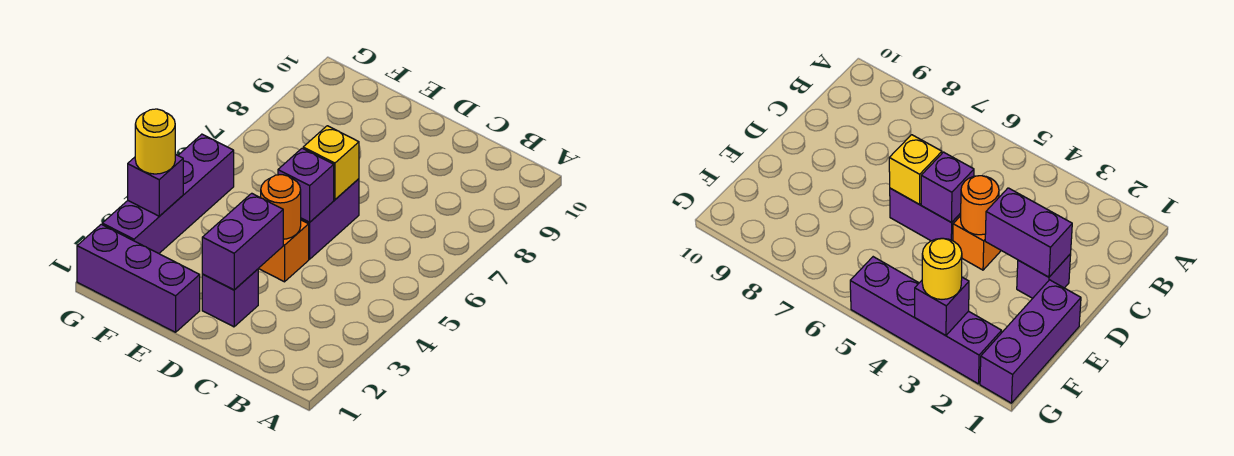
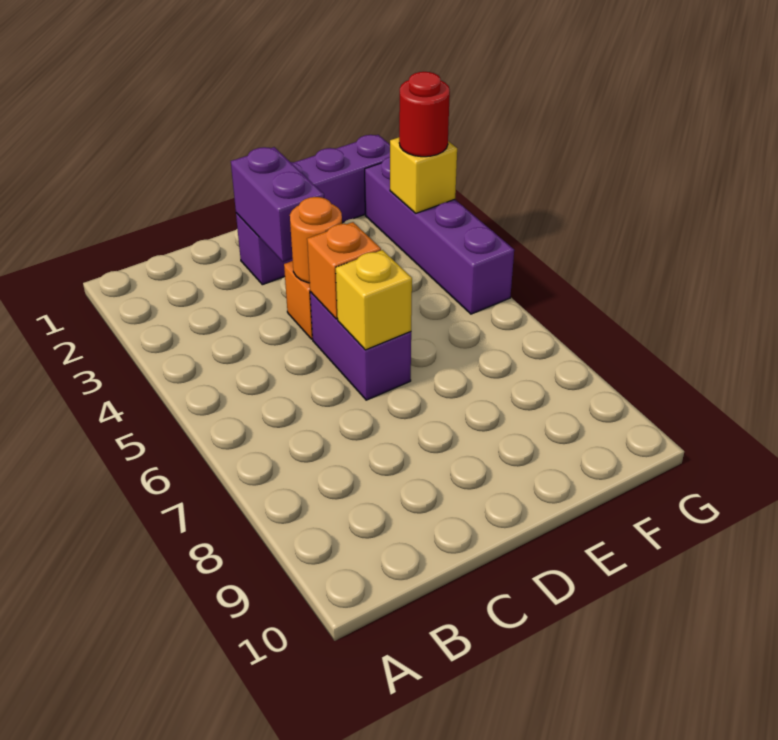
purple brick D5 level 2 -> orange brick D5 level 2
purple brick G3 level 2 -> yellow brick G3 level 2
yellow round brick G3 level 3 -> red round brick G3 level 3

